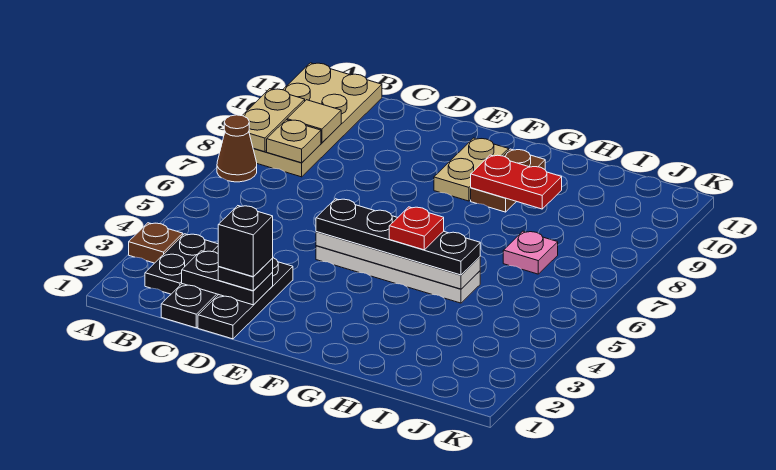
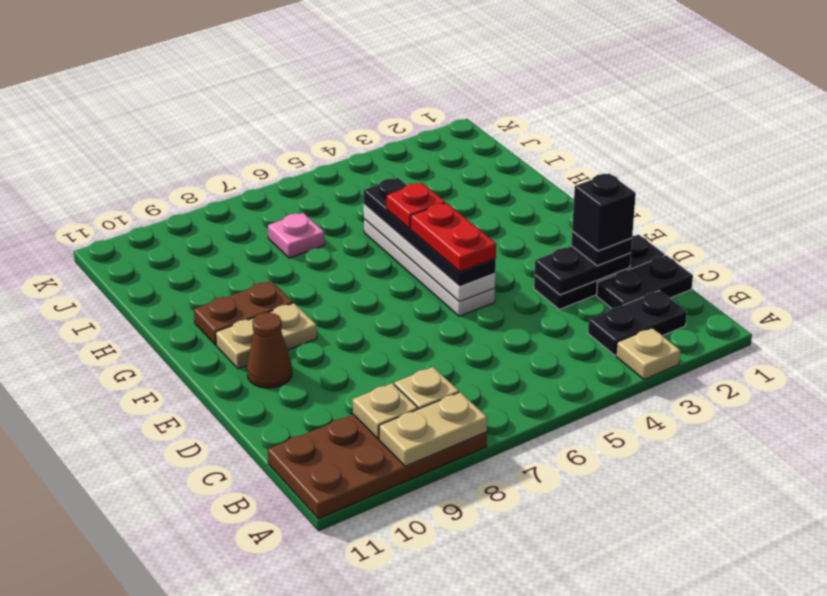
brown plate A3 level 1 -> tan plate A3 level 1
brown cone A7 level 1 -> brown cone E10 level 1
tan plate A8:B11 level 1 -> brown plate A8:B11 level 1
tan tile B9 level 2 -> tan plate B9 level 2
black plate C2:D2 level 2 -> black plate D2:D3 level 2
red plate G9:H9 level 2 -> red plate E5:F5 level 4

